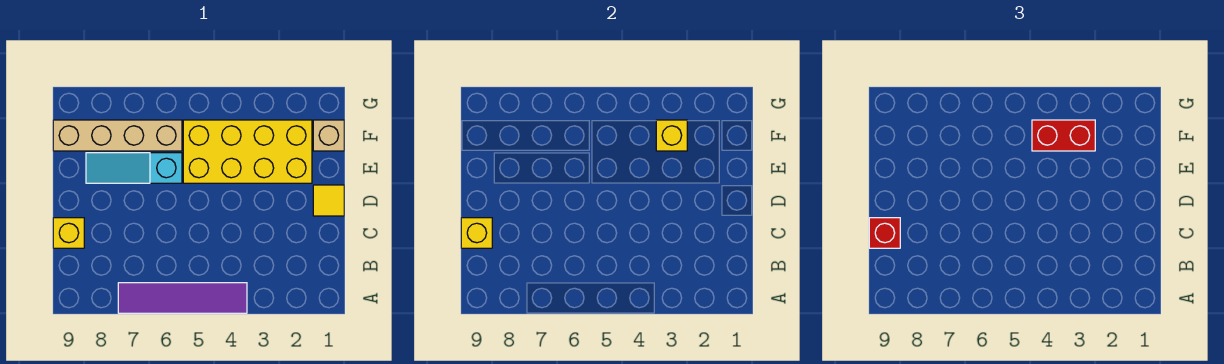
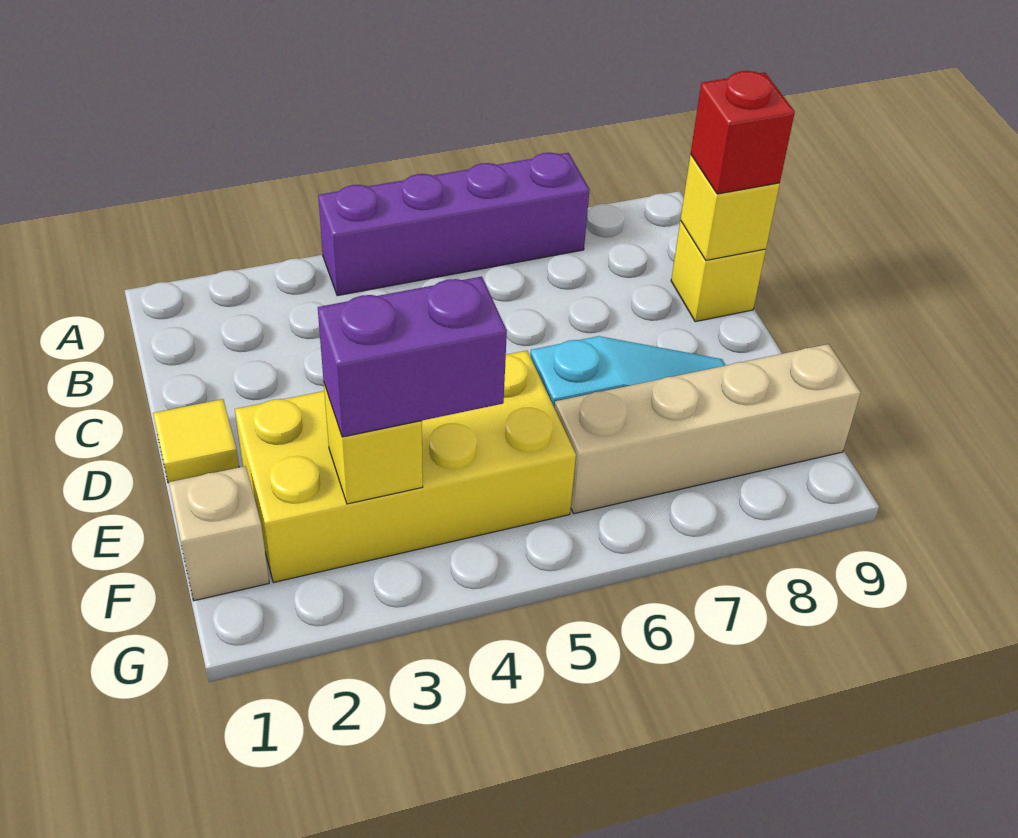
purple tile A4:A7 level 1 -> purple brick A4:A7 level 1
red brick F3:F4 level 3 -> purple brick F3:F4 level 3

